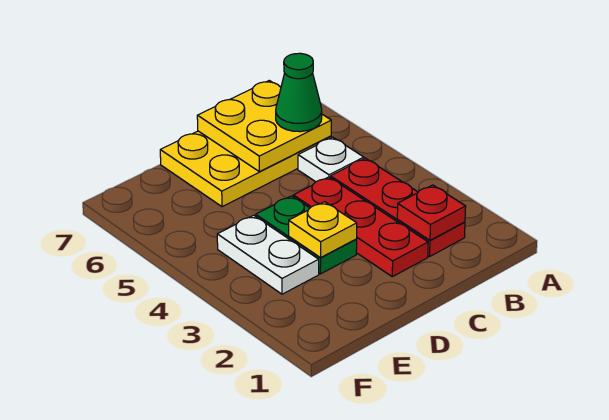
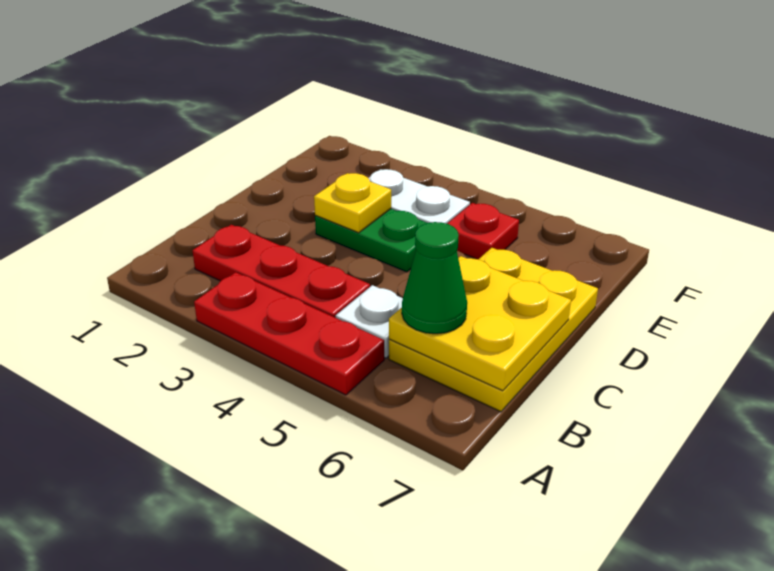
red plate B2 level 2 -> red plate E5 level 1
red plate C2:C4 level 1 -> red plate A3:A5 level 1

